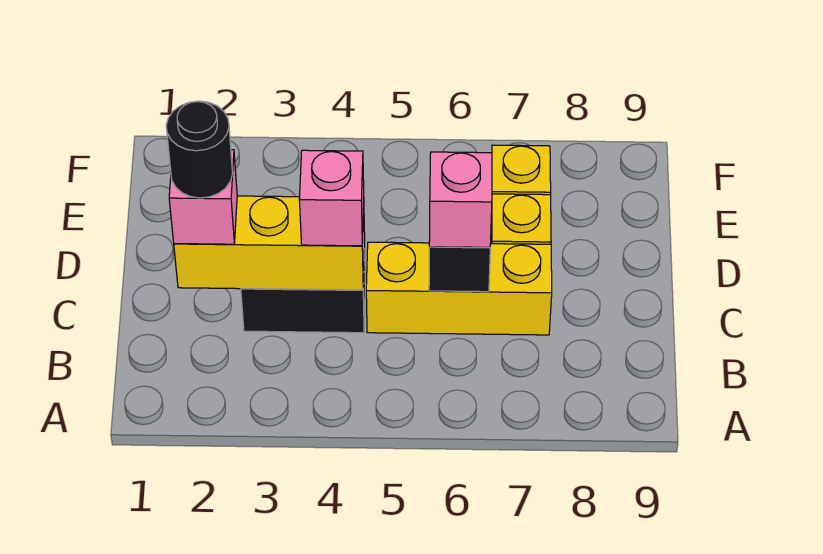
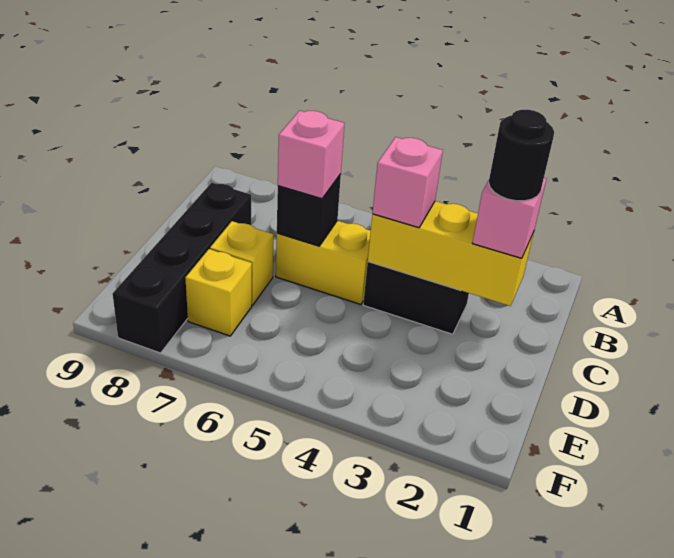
yellow brick C5:C7 level 1 -> yellow brick C5:C6 level 1
none -> black brick C8:F8 level 1

